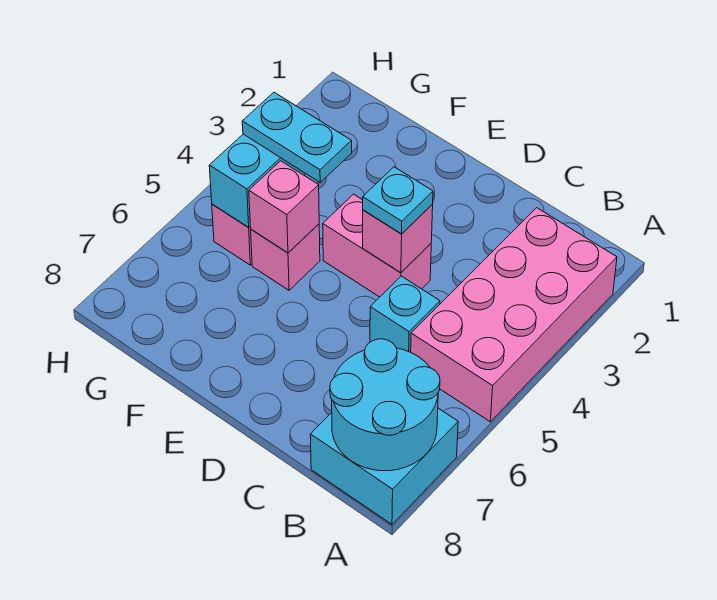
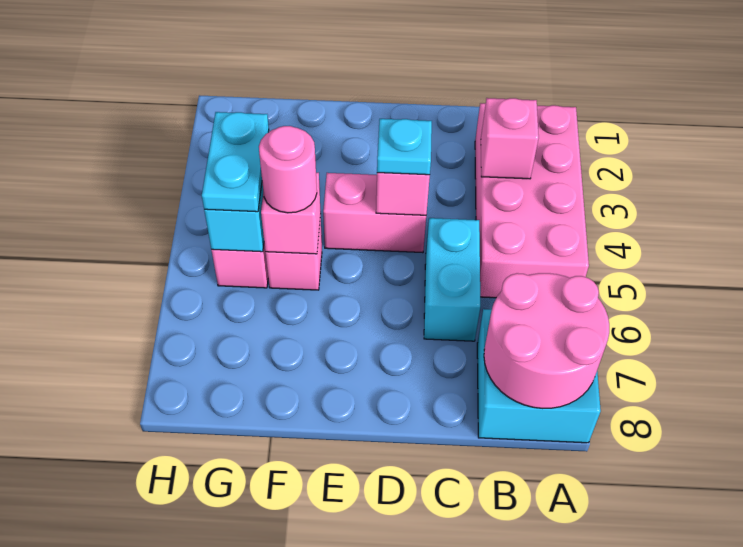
cyan round brick A7:B8 level 2 -> pink round brick A7:B8 level 2
none -> pink brick B3 level 2
cyan brick C5 level 1 -> cyan brick C5:C6 level 1
cyan plate F4:G4 level 3 -> cyan plate G4:G5 level 3
none -> pink round brick F5 level 3

